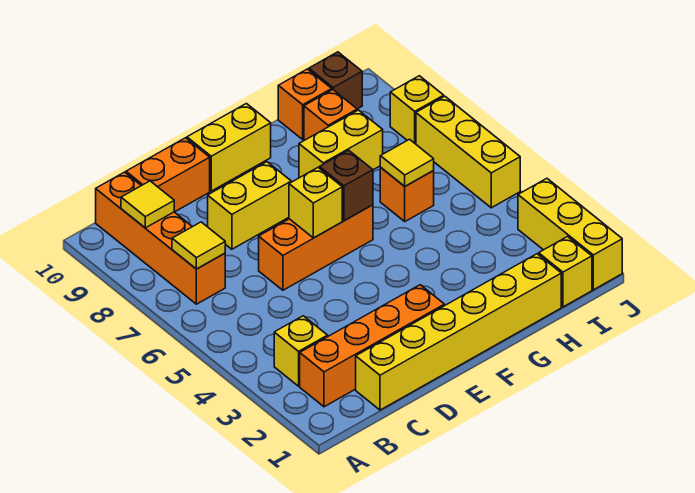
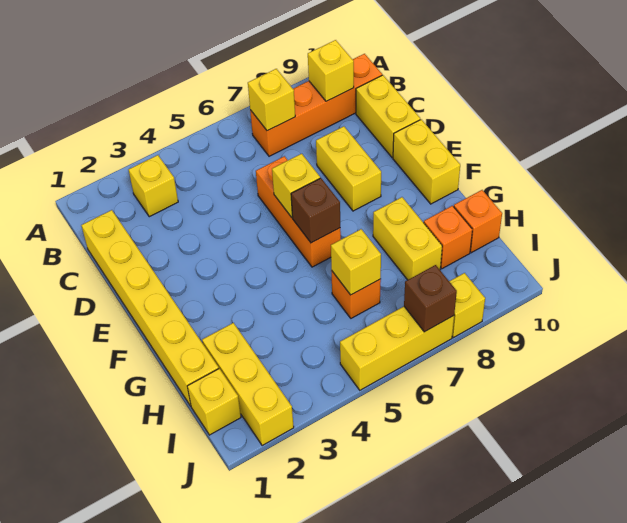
orange brick B2:E2 level 1 -> none
yellow tile B7 level 2 -> yellow brick B7 level 2
yellow tile B9 level 2 -> yellow brick B9 level 2
orange brick C10:D10 level 1 -> yellow brick C10:D10 level 1
yellow tile H6 level 2 -> yellow brick H6 level 2
brown brick I10 level 1 -> brown brick J7 level 2
yellow brick J1:J3 level 1 -> yellow brick H2:J2 level 1

